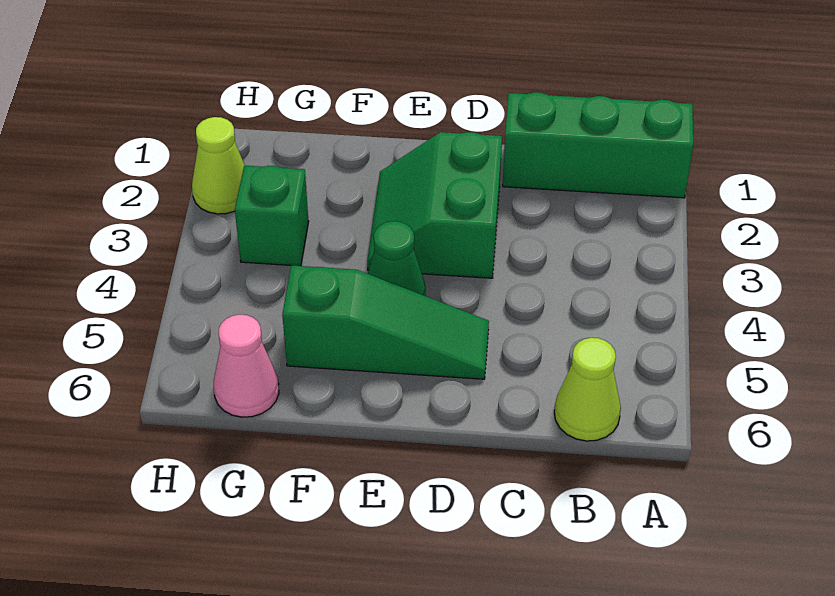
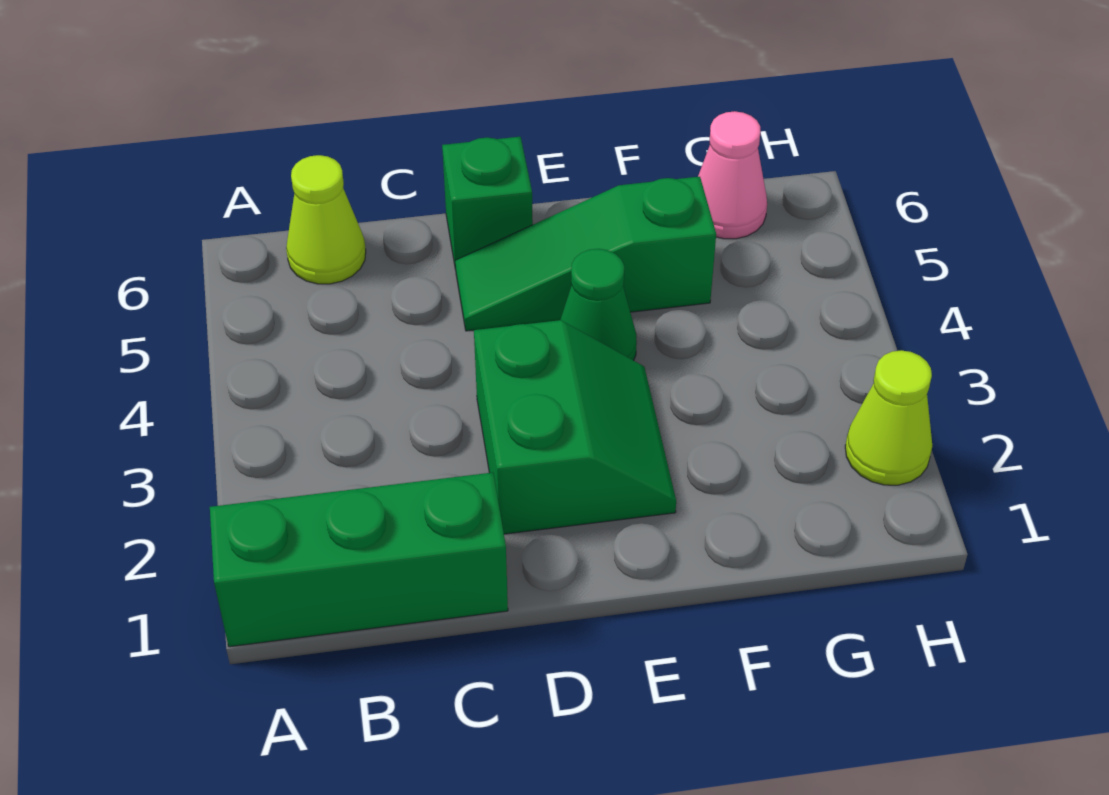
green brick G3 level 1 -> green brick D6 level 1

